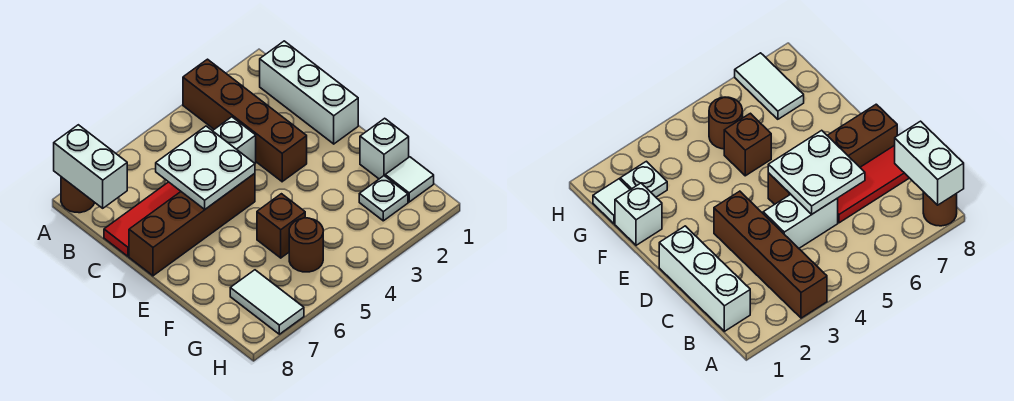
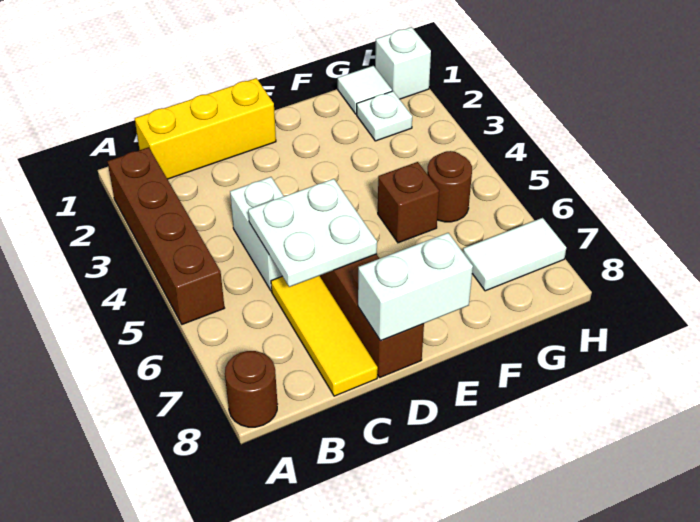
brown brick A3:D3 level 1 -> brown brick A2:A5 level 1
white brick A8:B8 level 2 -> white brick D8:E8 level 2
white brick B1:D1 level 1 -> yellow brick B1:D1 level 1
red tile C6:C8 level 1 -> yellow tile C6:C8 level 1
white brick F1 level 1 -> white brick H1 level 1

